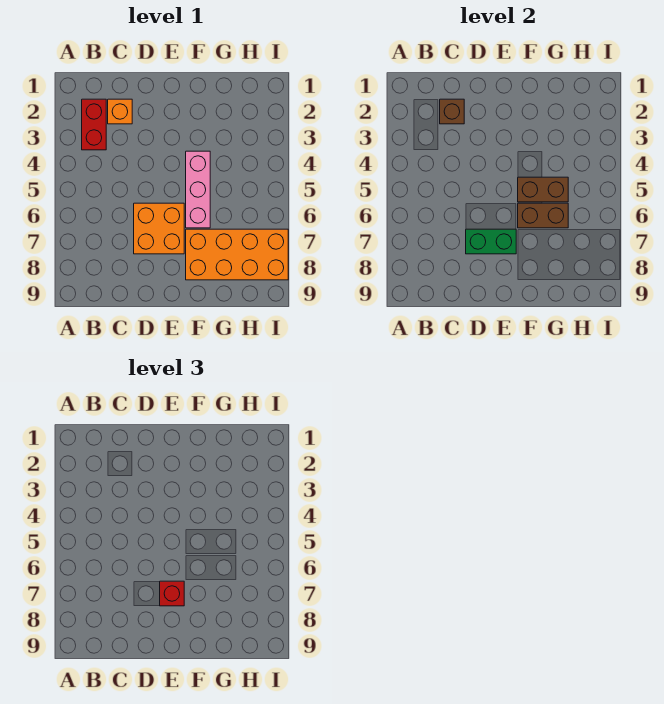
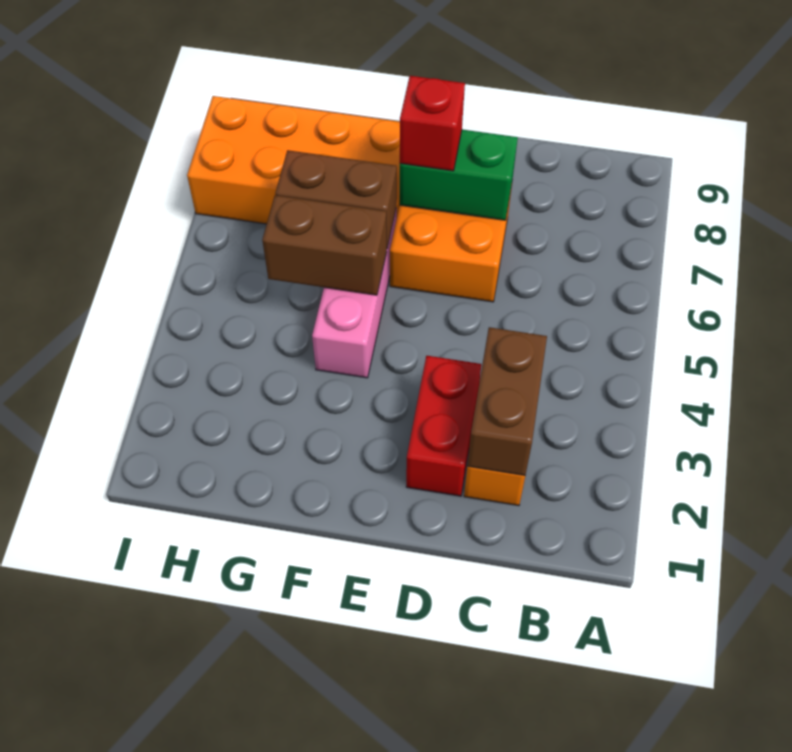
red brick B2:B3 level 1 -> red brick D2:D3 level 1
brown brick C2 level 2 -> brown brick C2:C3 level 2

